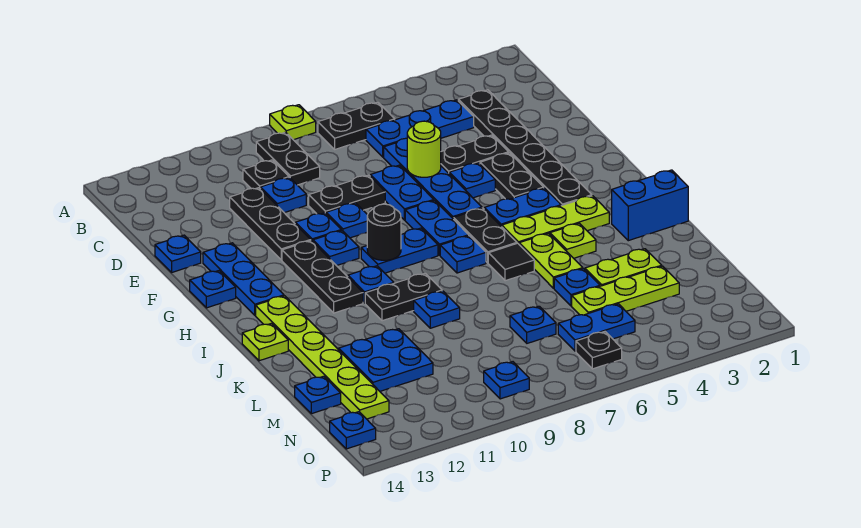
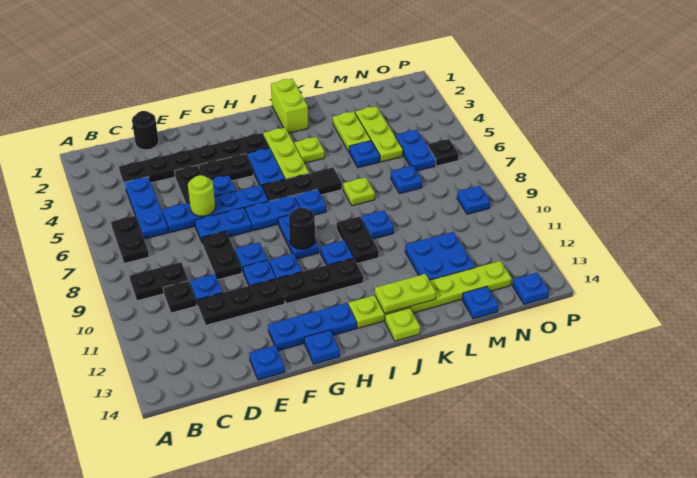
lime plate A8 level 1 -> lime plate K7 level 1
none -> black round brick D1 level 1
blue brick J1:J2 level 1 -> lime brick J1:J2 level 1
lime plate J5:K5 level 1 -> lime plate J13:K13 level 2

